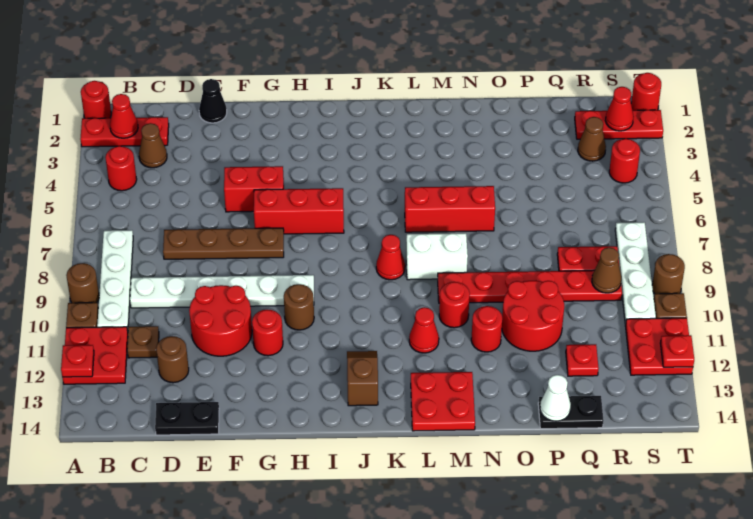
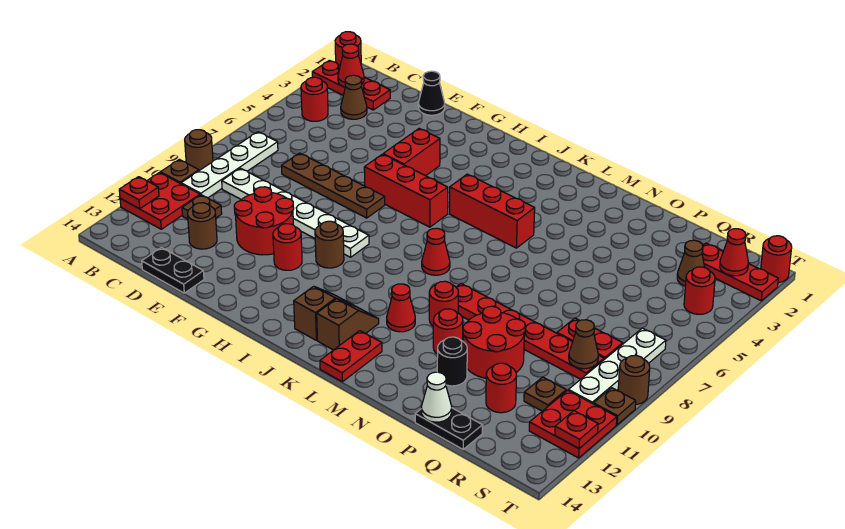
red brick F5:G5 level 1 -> red brick G4:G5 level 1
none -> brown slope K12:K13 level 1 top 13
red brick L6:N6 level 1 -> red brick J5:L5 level 1
white brick L8:M8 level 1 -> none
red plate L13:M14 level 1 -> red plate L13:L14 level 1
none -> black round brick O12 level 1
red plate Q12 level 1 -> red round brick Q12 level 1
none -> brown plate R11 level 1

